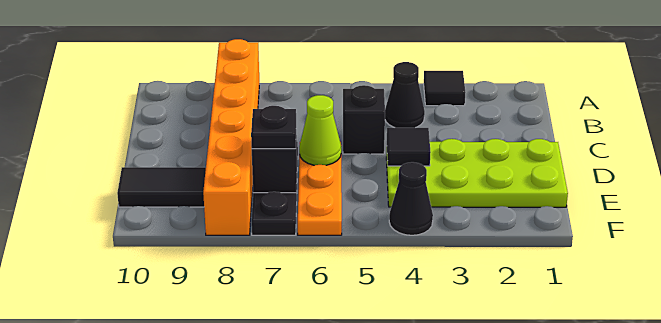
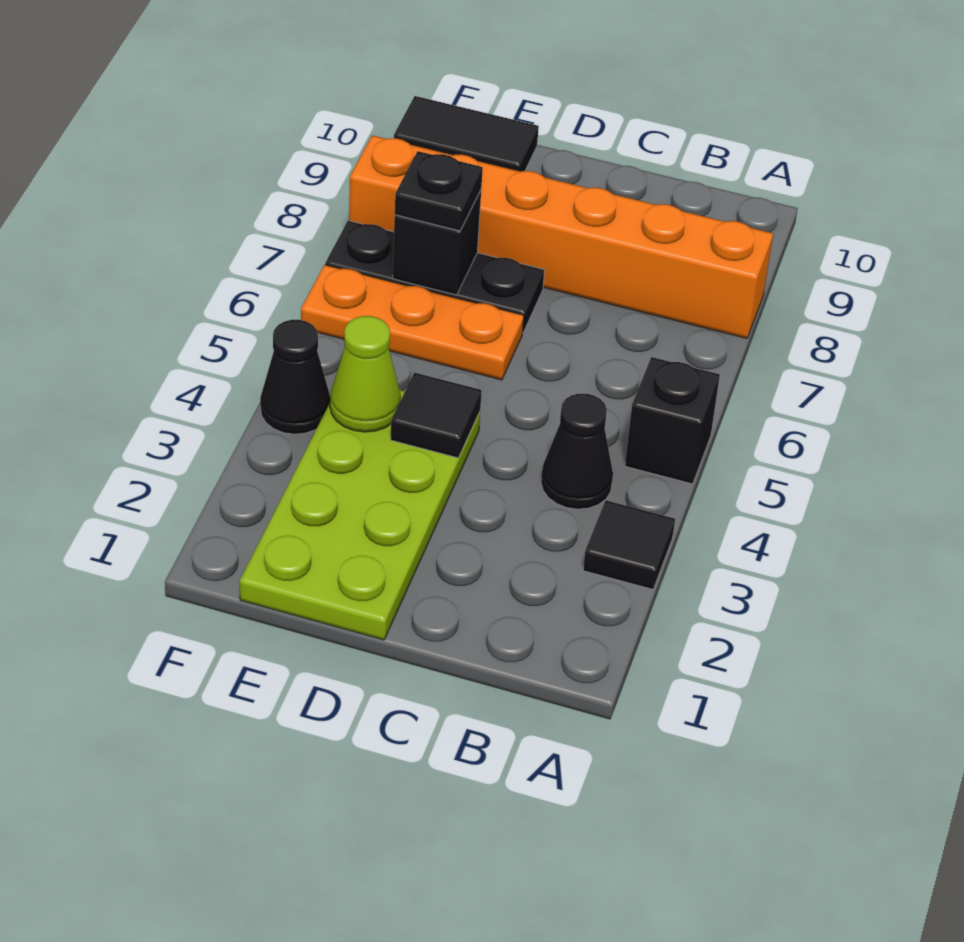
black brick C5 level 1 -> black brick A5 level 1
lime cone D6 level 2 -> lime cone E4 level 2
black tile E9:E10 level 1 -> black tile E10:F10 level 1

